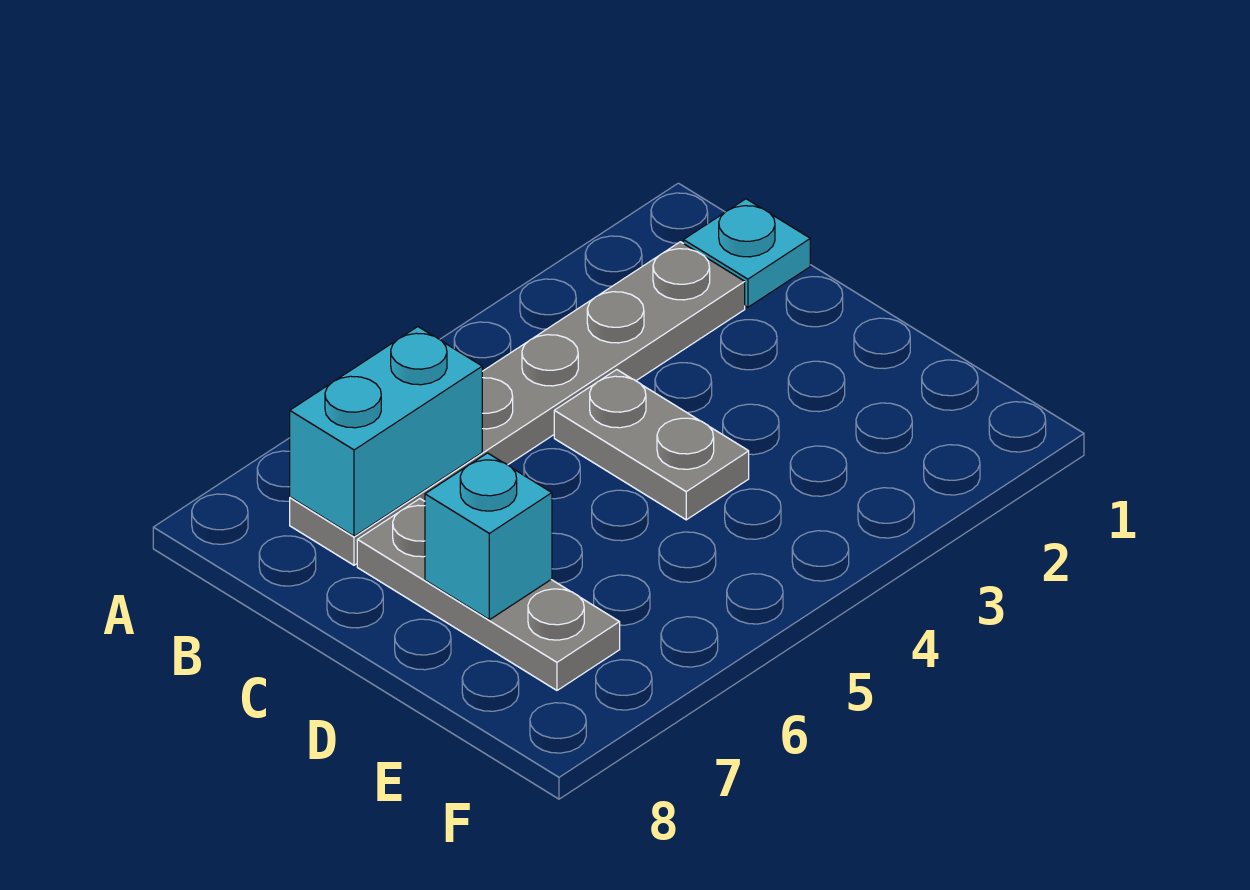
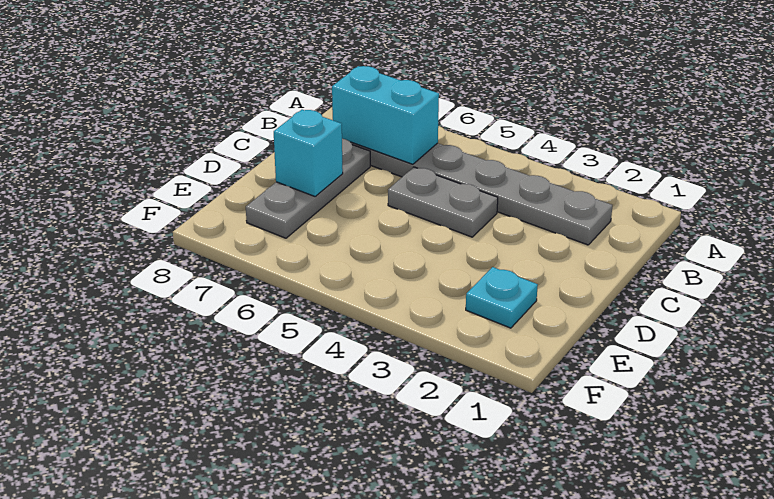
cyan plate B1 level 1 -> cyan plate E2 level 1
grey plate C4:D4 level 1 -> grey plate C4:C5 level 1

